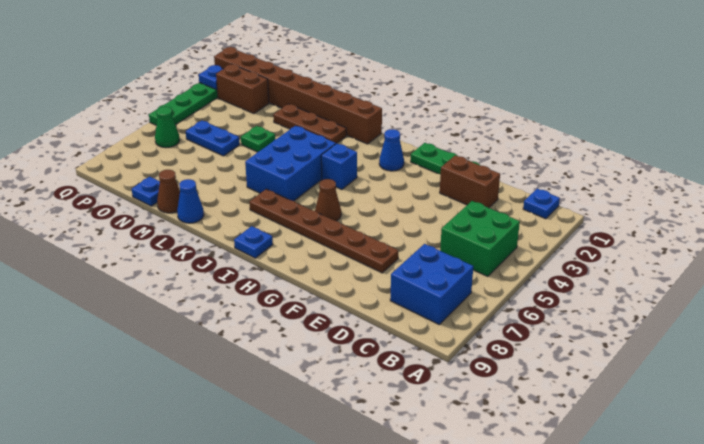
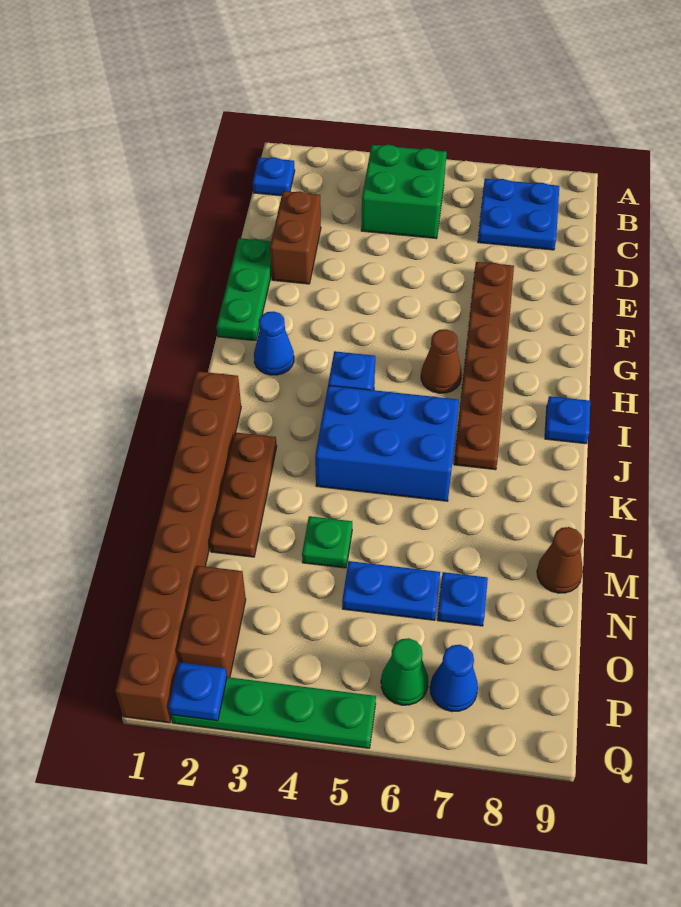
blue brick B7:C8 level 1 -> blue plate B7:C8 level 1
blue cone L9 level 1 -> blue cone P7 level 1
blue plate N5:O5 level 1 -> blue plate N5:N6 level 1
blue plate N9 level 1 -> blue plate N7 level 1

